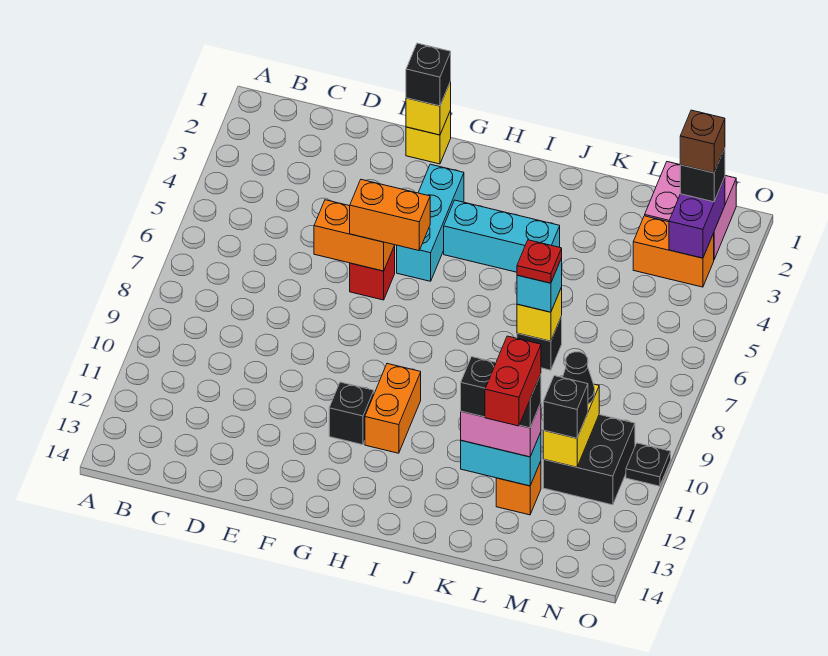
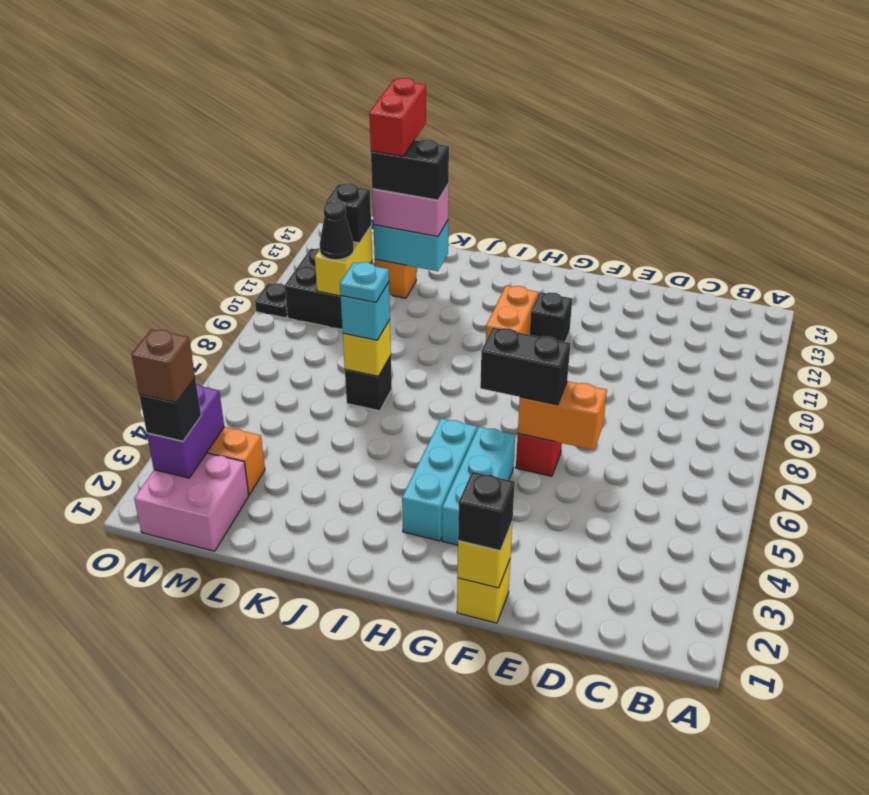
orange brick F6:G6 level 3 -> black brick F6:G6 level 3
cyan brick H4:J4 level 1 -> cyan brick H3:H5 level 1
red plate K7 level 4 -> cyan plate K7 level 4

